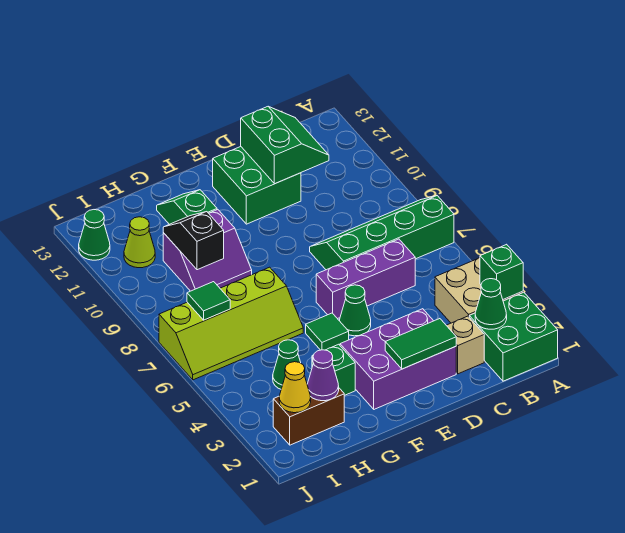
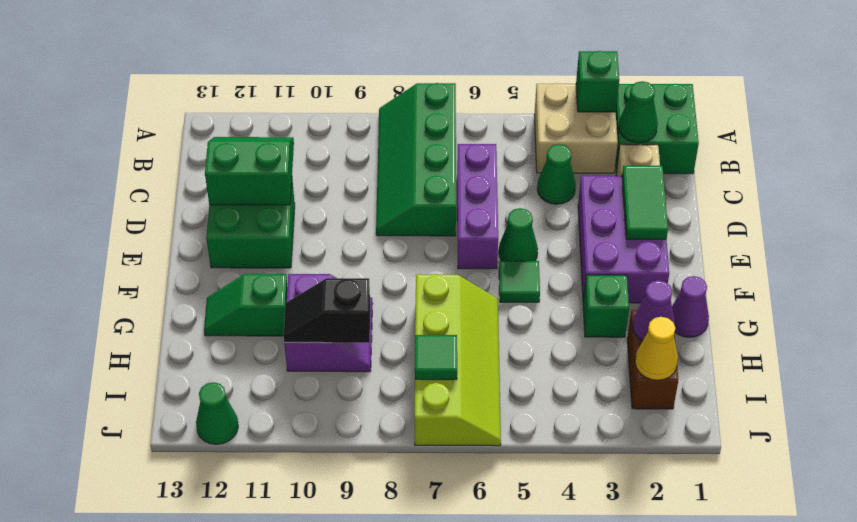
none -> purple cone G1 level 1
green cone H4 level 1 -> green cone C4 level 1
lime cone I11 level 1 -> none

